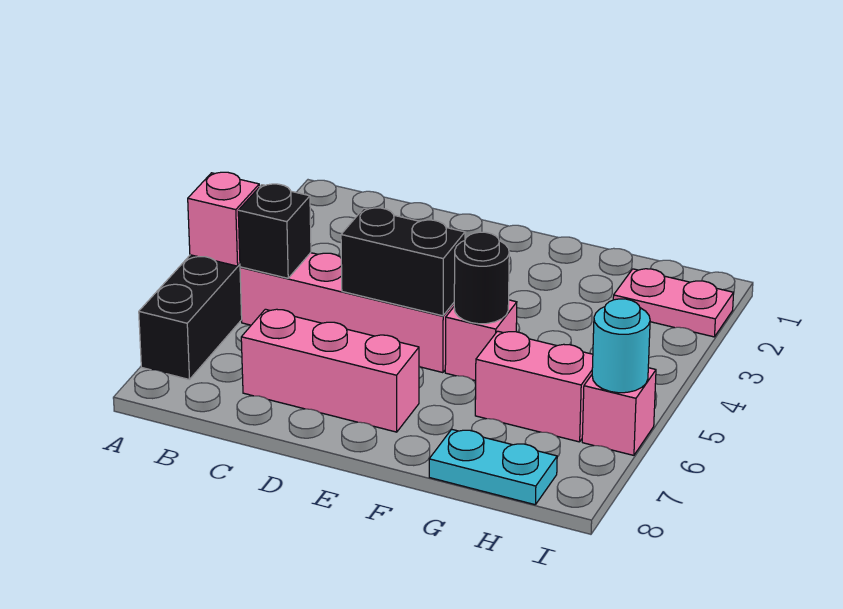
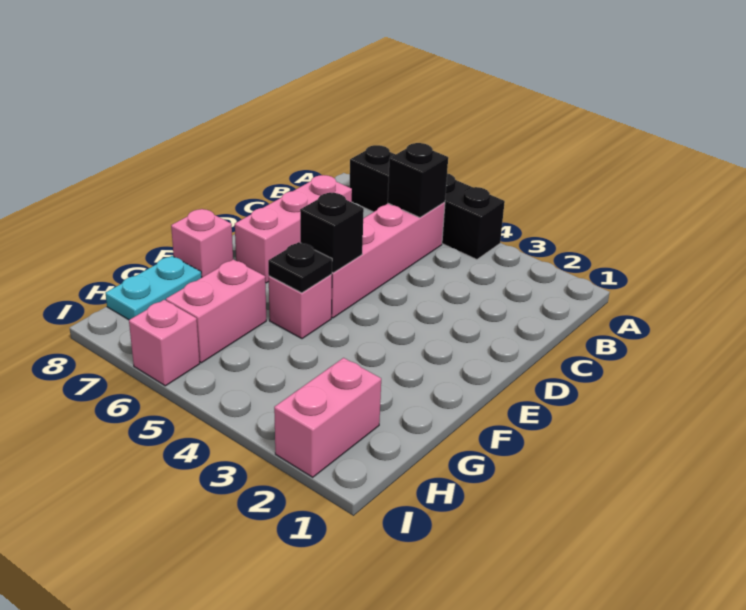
pink brick A5 level 2 -> pink brick F8 level 1
black brick D5:E5 level 2 -> black brick E5 level 2
black round brick F5 level 2 -> black plate F5 level 2
pink plate H2:I2 level 1 -> pink brick H2:I2 level 1
cyan round brick I6 level 2 -> none

